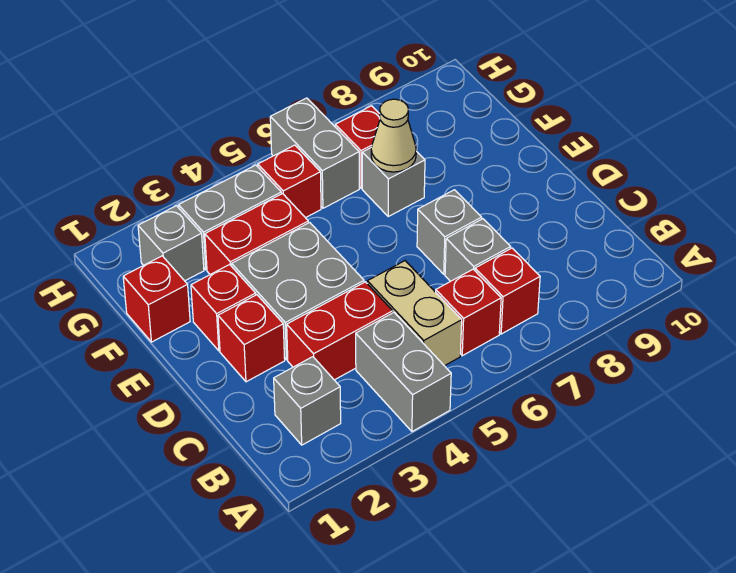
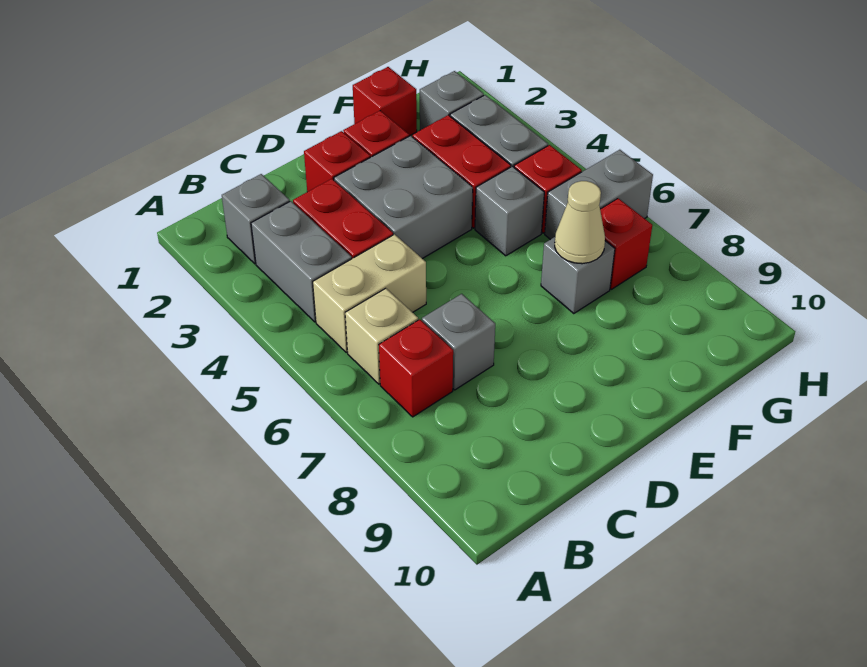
grey brick A4:B4 level 1 -> grey brick B3:B4 level 1
red brick B6 level 1 -> tan brick B6 level 1
grey brick D7 level 1 -> grey brick F5 level 1

